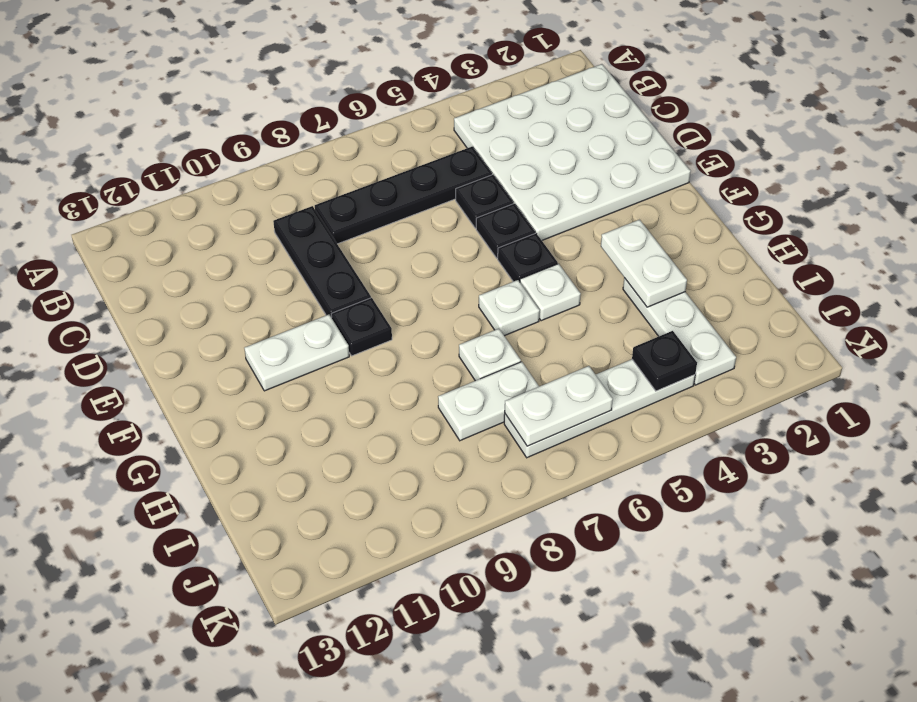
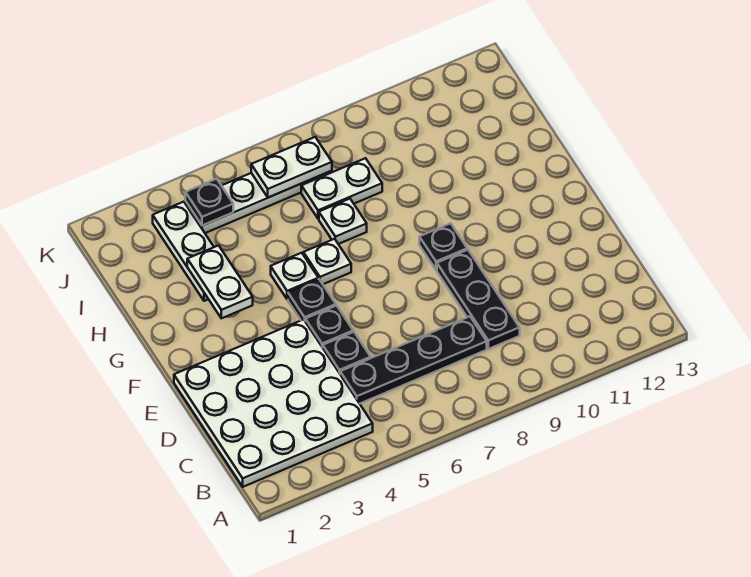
white plate F10:F11 level 1 -> none

